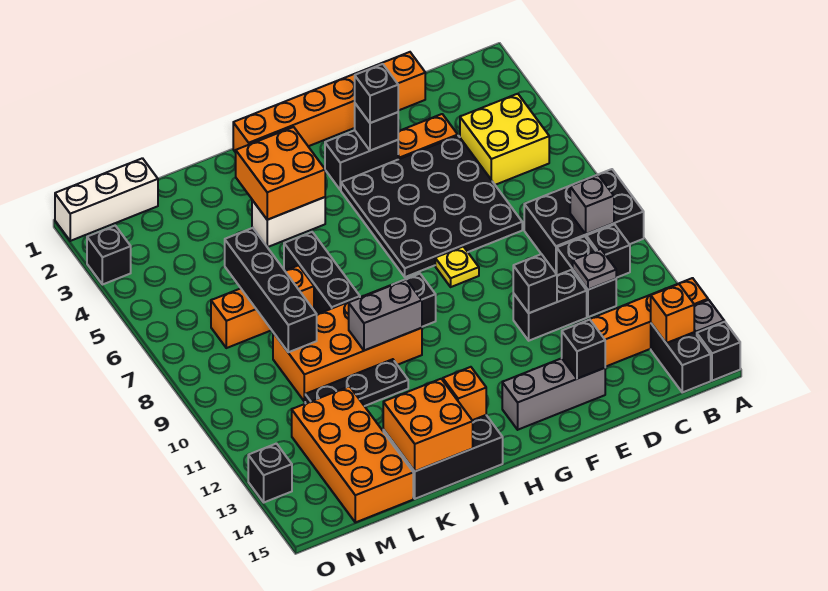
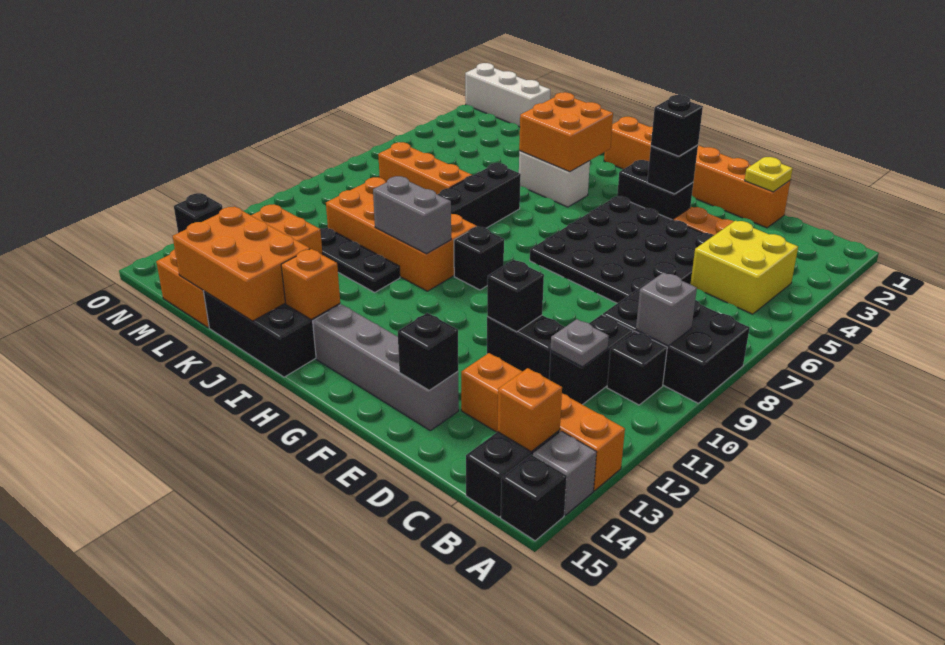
grey brick E14:G14 level 1 -> grey brick E14:H14 level 1
yellow plate F8 level 1 -> yellow plate D1 level 2
orange brick J14:K15 level 2 -> orange brick J14:L15 level 2
black brick L6:L9 level 2 -> none
black brick O3 level 1 -> none

